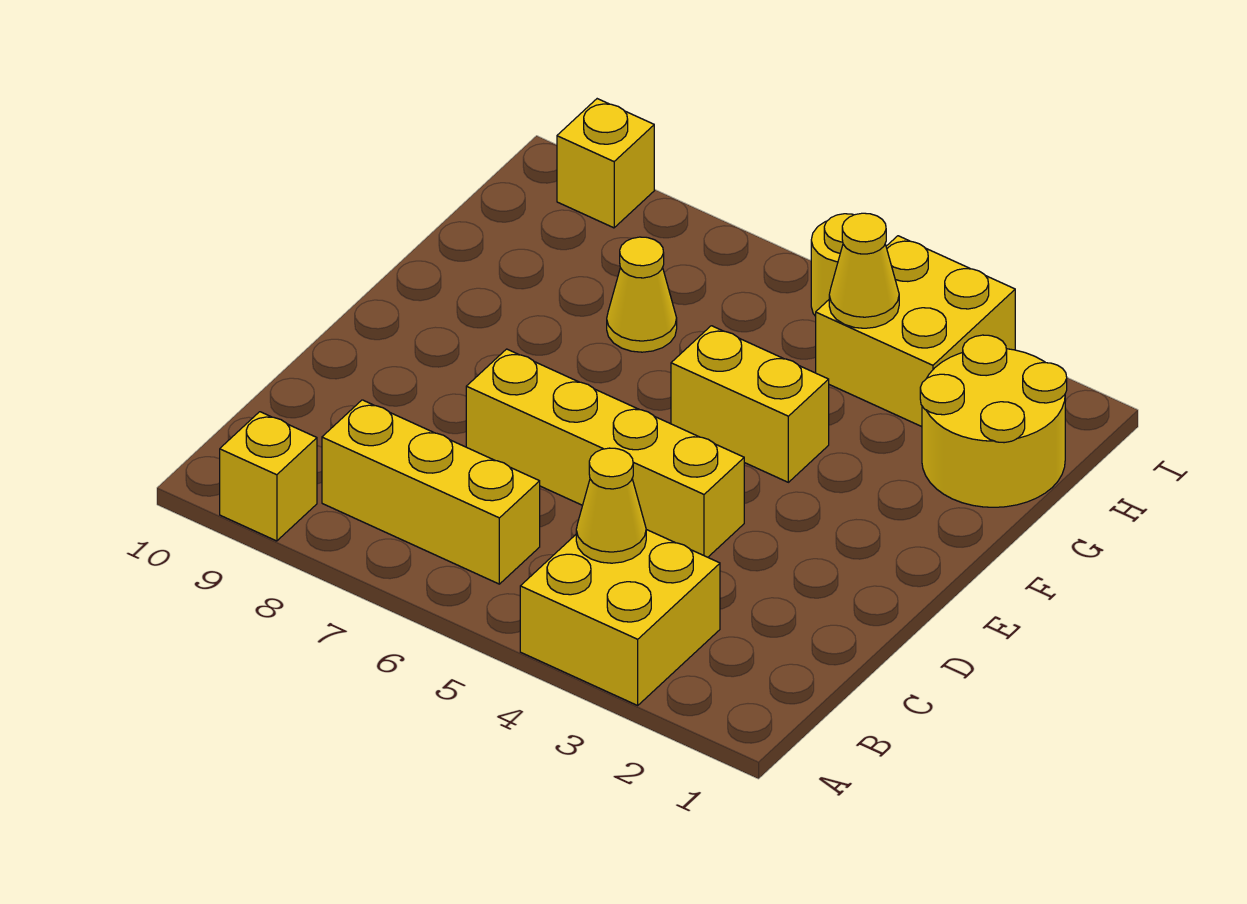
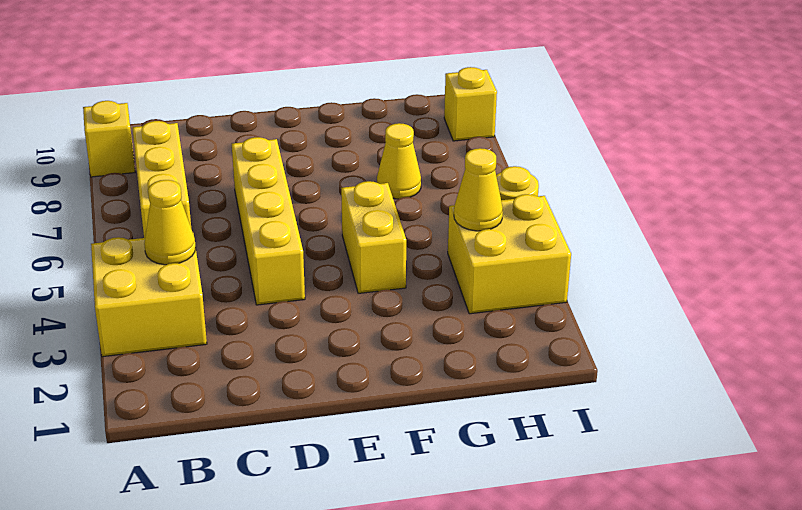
yellow round brick G1:H2 level 1 -> none

